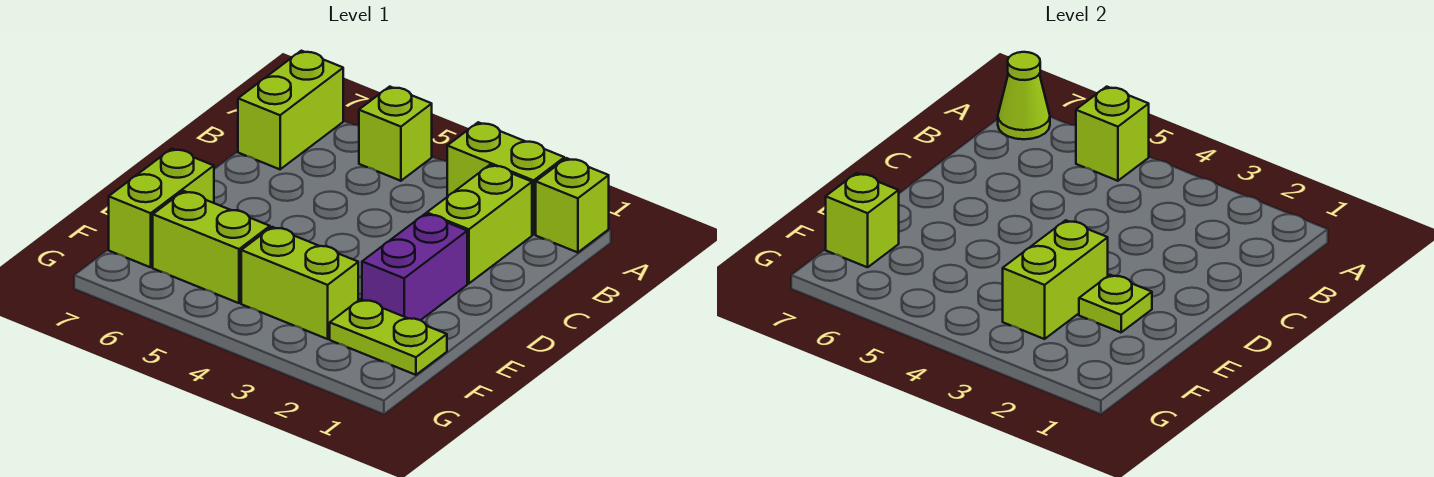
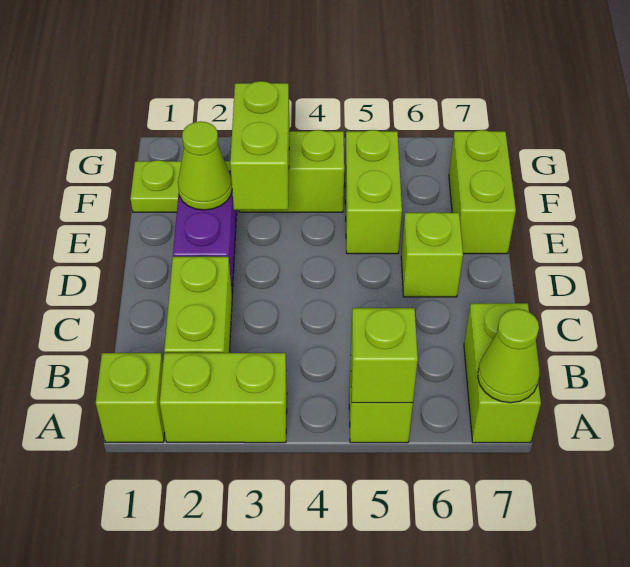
lime plate E2 level 2 -> lime cone E2 level 2
lime brick F5:F6 level 1 -> lime brick E5:F5 level 1
lime brick F7 level 2 -> lime brick D6 level 1

